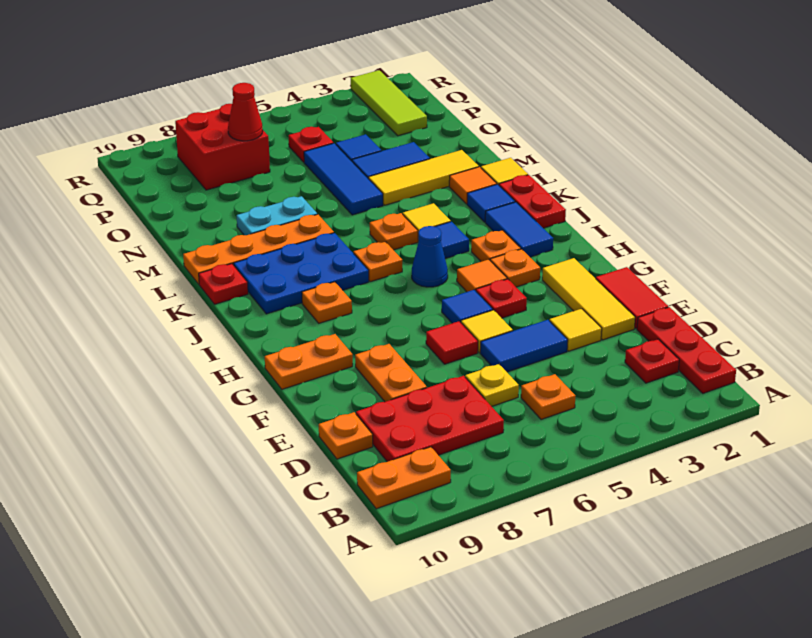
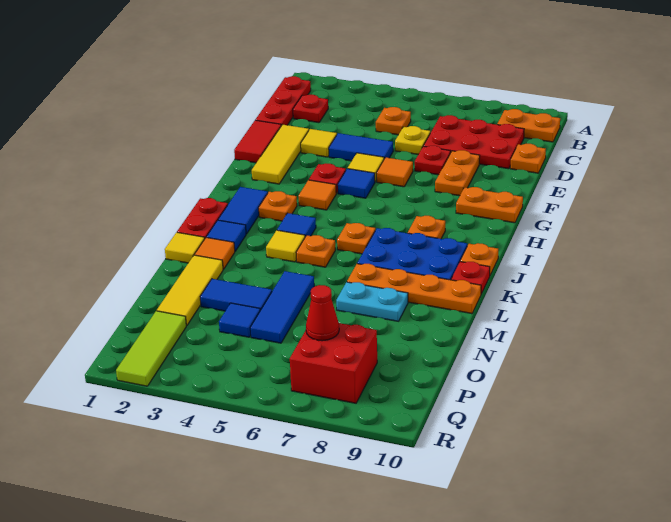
red tile F6 level 1 -> orange tile F6 level 1
orange plate H3 level 1 -> orange plate J10 level 1
blue cone I5 level 1 -> none
yellow tile M2:M4 level 1 -> yellow tile M2:O2 level 1
red plate P5 level 1 -> red plate E7 level 1

